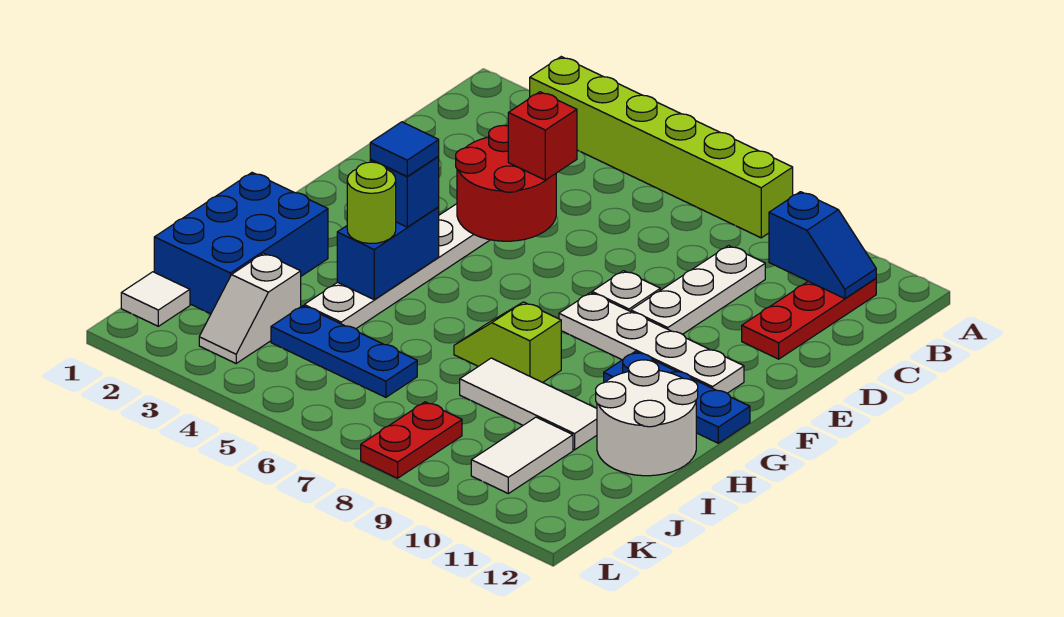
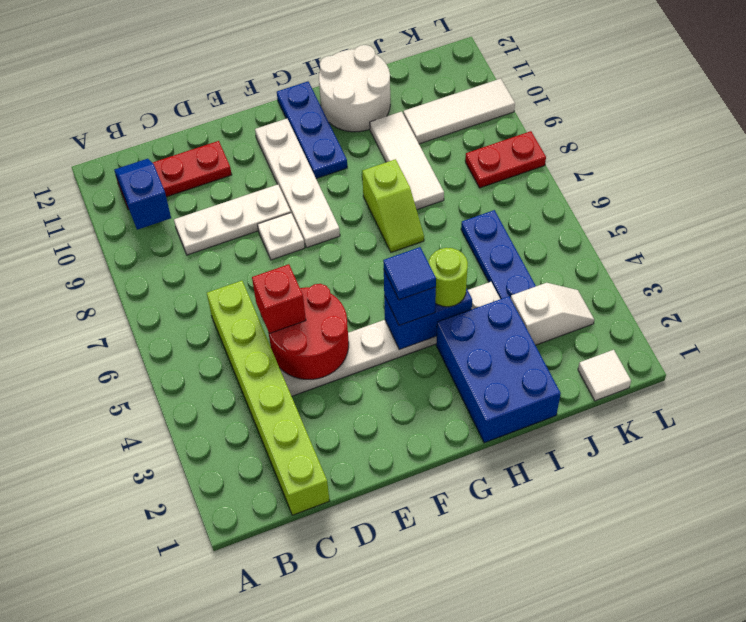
lime brick A3:A8 level 1 -> lime brick C1:C6 level 1
blue brick H1:J2 level 1 -> blue brick H1:I3 level 1
white tile J10:K10 level 1 -> white tile J10:L10 level 1

